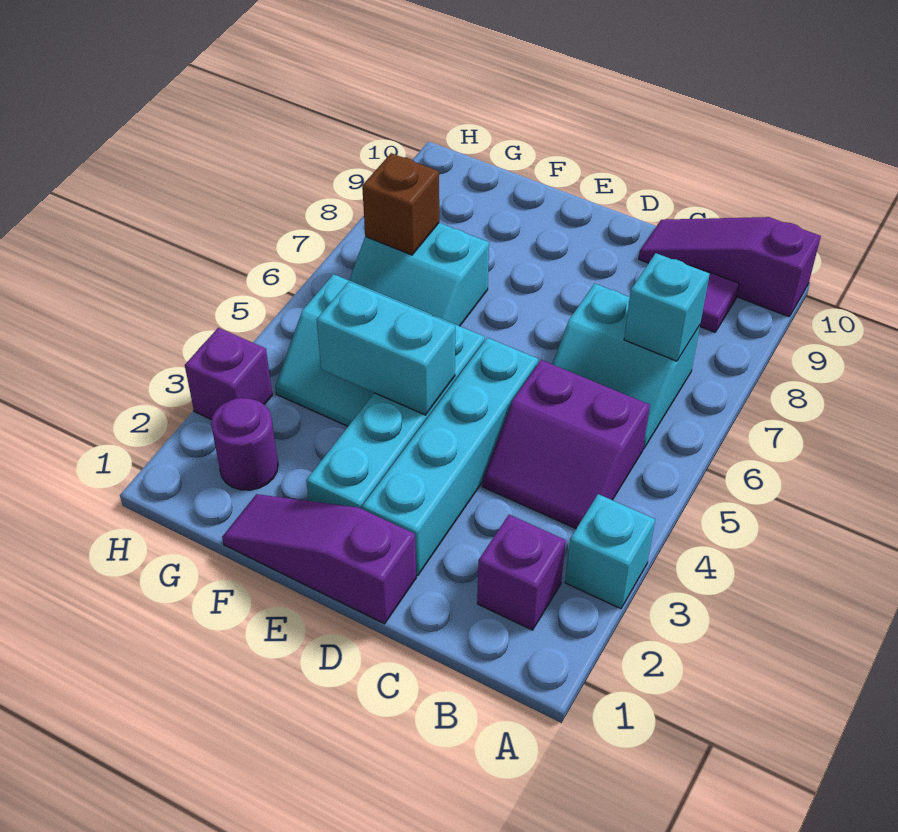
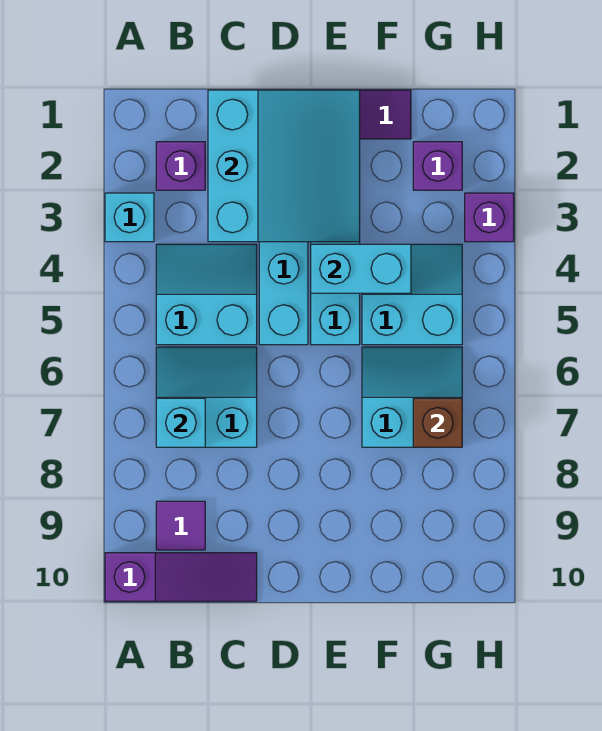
purple slope B4:C5 level 1 top 5 -> cyan slope B4:C5 level 1 top 5
none -> cyan slope C1:E3 level 2 top C
purple round brick G2 level 1 -> purple brick G2 level 1

